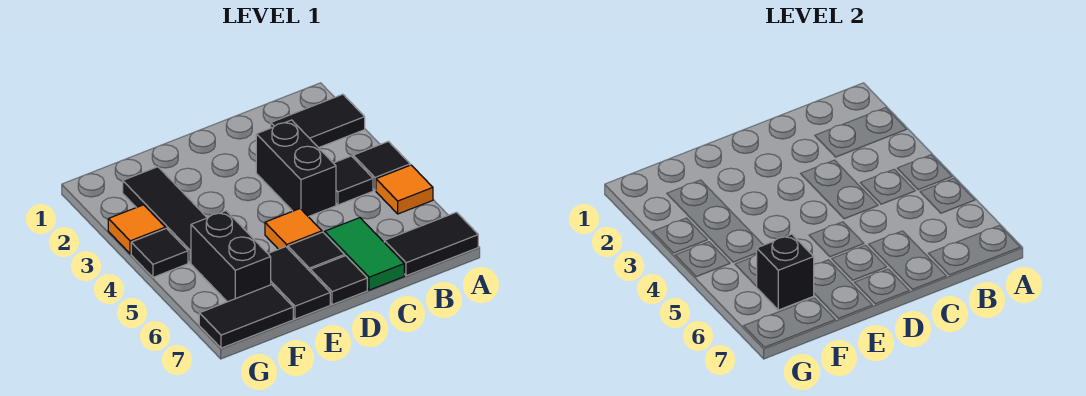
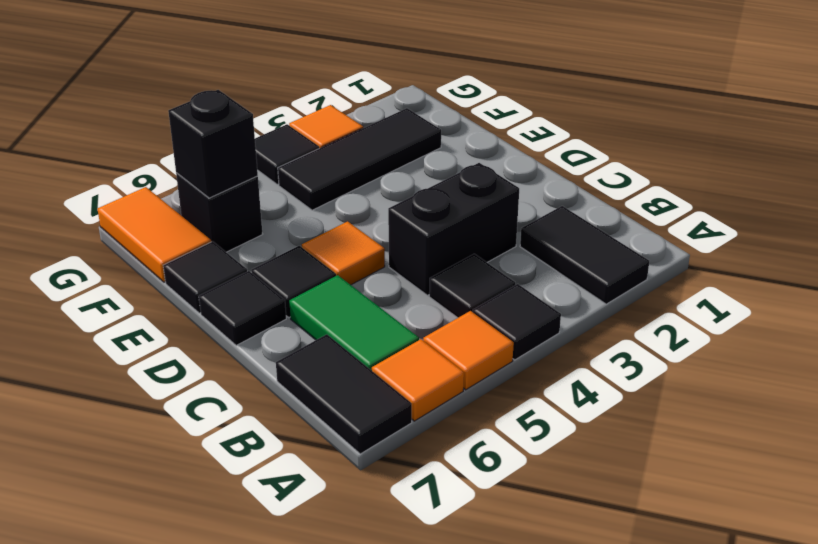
none -> orange tile A6 level 1
green tile C6:C7 level 1 -> green tile B6:C6 level 1
black tile E6:E7 level 1 -> black tile E7 level 1
black brick F5:F6 level 1 -> black brick F6 level 1
black tile F7:G7 level 1 -> orange tile F7:G7 level 1

